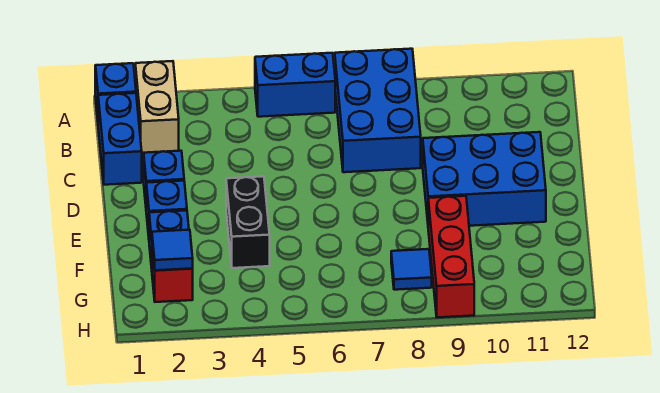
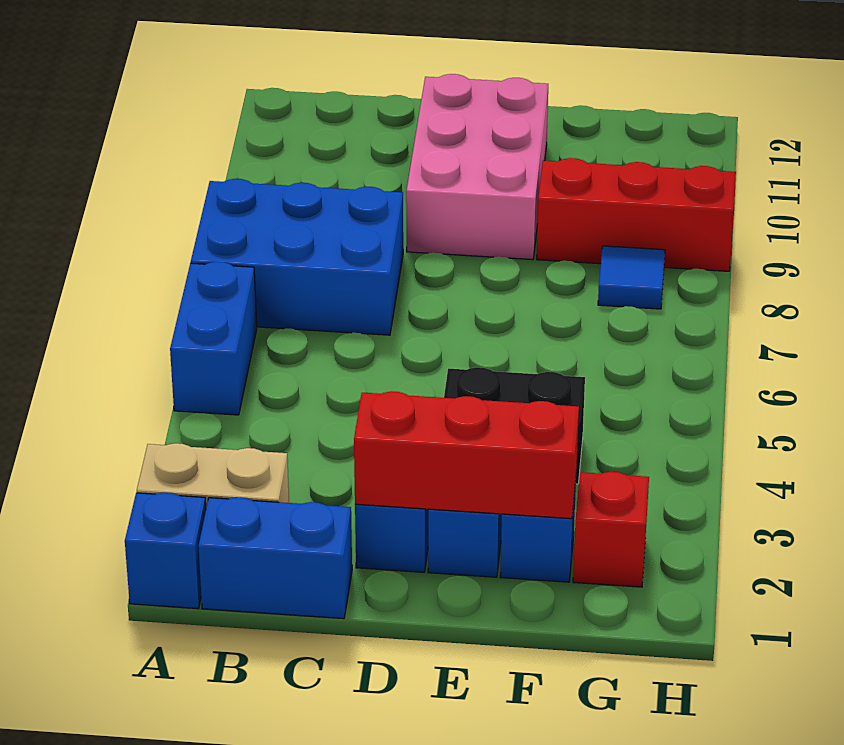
none -> red brick D2:F2 level 2
blue brick D9:E11 level 1 -> pink brick D9:E11 level 1
blue tile G2 level 2 -> none

